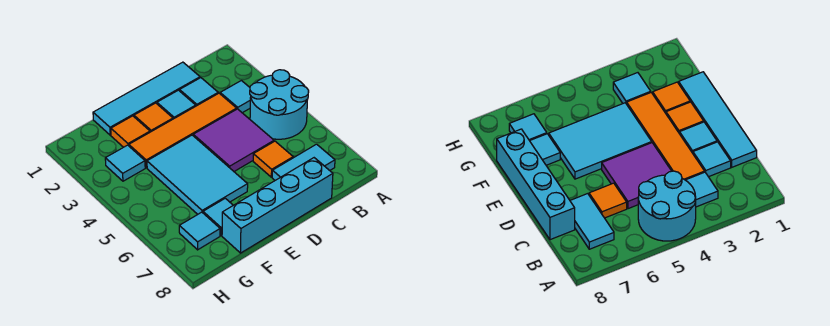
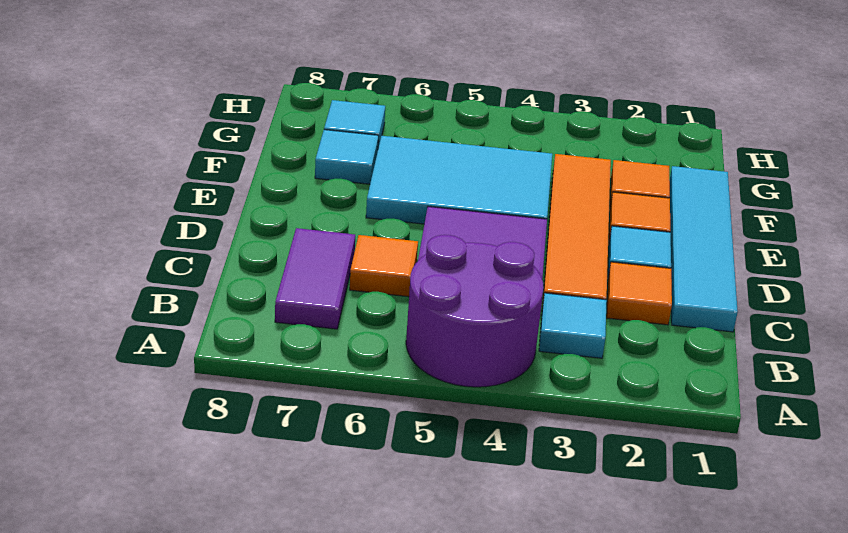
cyan round brick A4:B5 level 1 -> purple round brick A4:B5 level 1
cyan tile B7:C7 level 1 -> purple tile B7:C7 level 1
cyan tile C2 level 1 -> orange tile C2 level 1
cyan brick C8:F8 level 1 -> none
cyan tile G3 level 1 -> none

